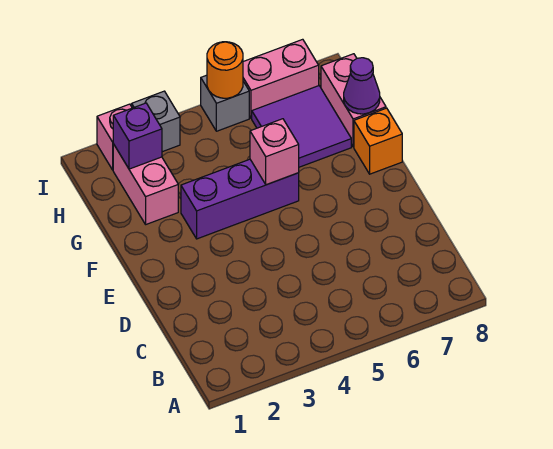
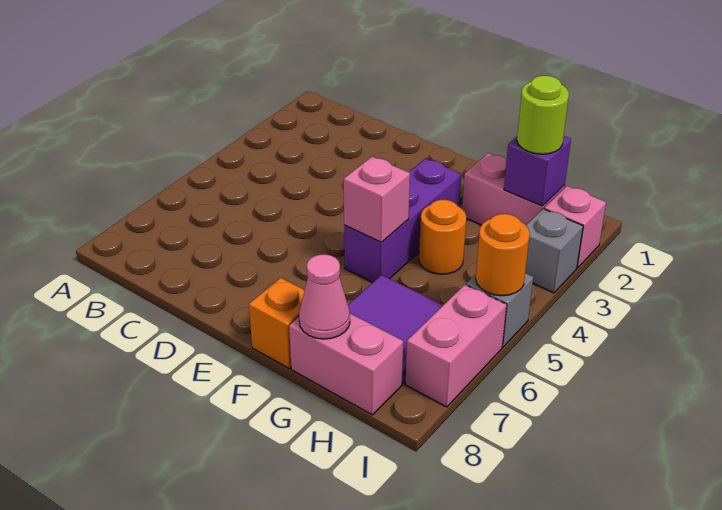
none -> orange round brick G4 level 1
purple cone G8 level 2 -> pink cone G8 level 2
none -> lime round brick H2 level 3

